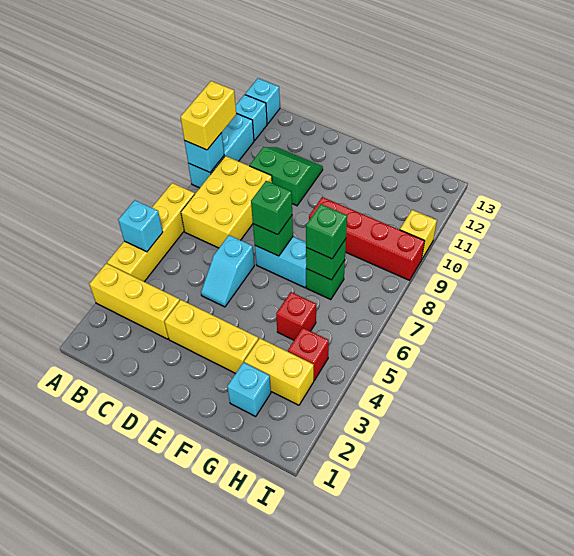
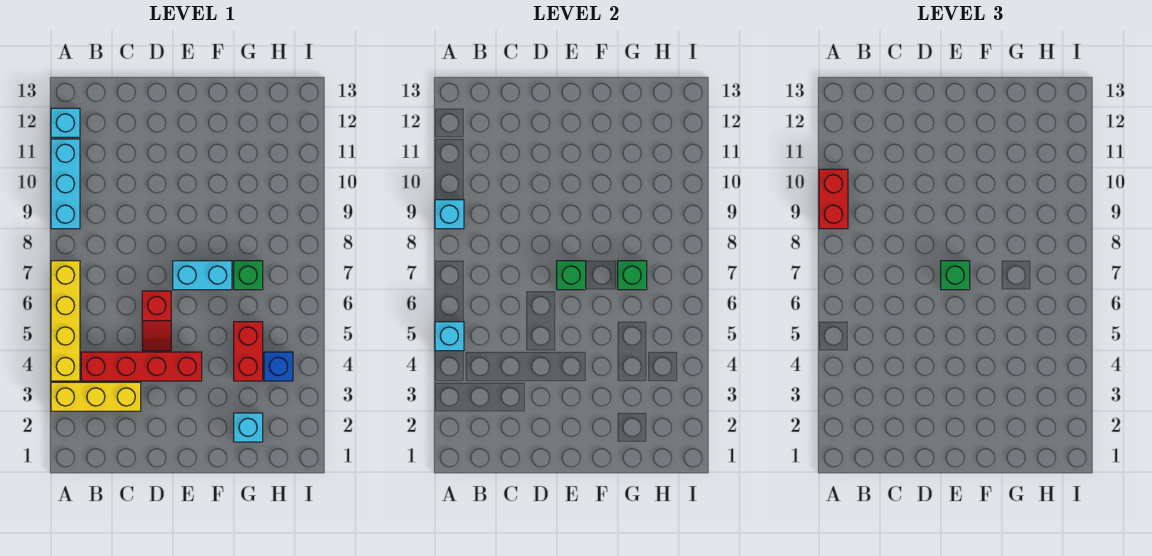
yellow brick A9:A10 level 3 -> red brick A9:A10 level 3
cyan brick A13 level 1 -> none
yellow brick B7:C9 level 1 -> none
green slope C10:D11 level 1 top 10 -> none
yellow brick D3:F3 level 1 -> none
cyan slope D5:D6 level 1 top 6 -> red slope D5:D6 level 1 top 6
red brick F9:I9 level 1 -> red brick B4:E4 level 1
yellow brick G3:H3 level 1 -> none
red brick G5 level 1 -> red brick G4:G5 level 1
green brick G7 level 3 -> none
red brick H4 level 1 -> blue brick H4 level 1
yellow brick I10 level 1 -> none

